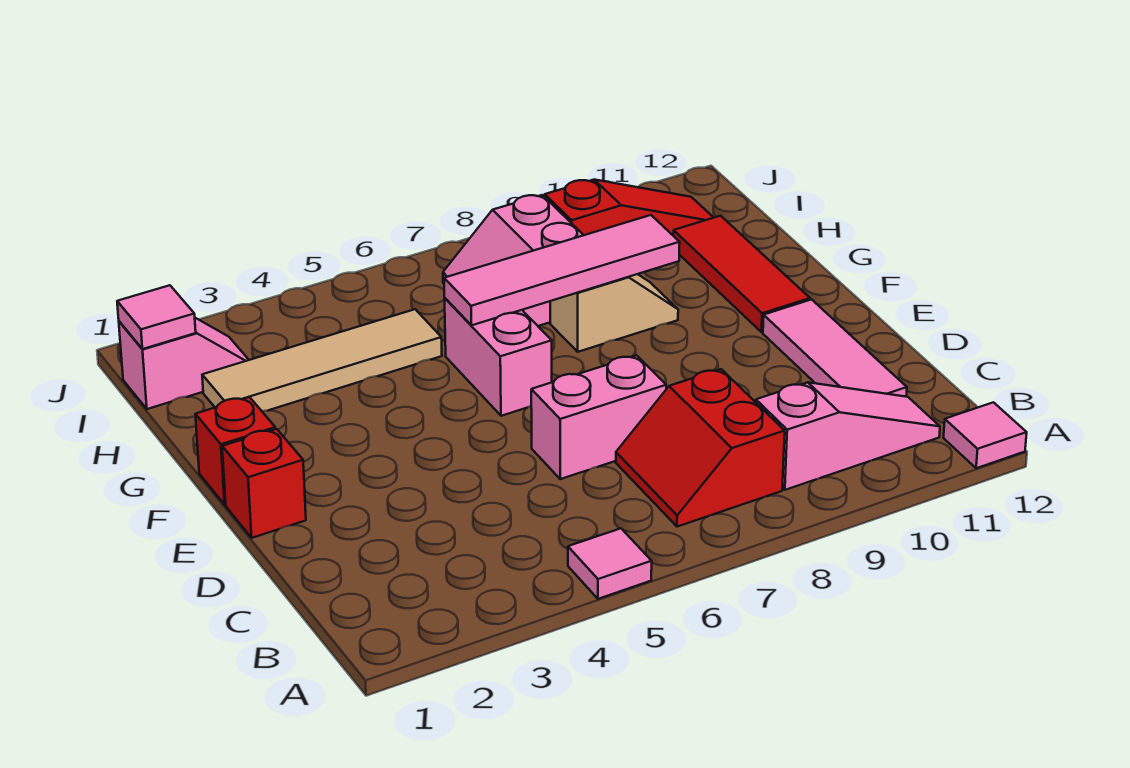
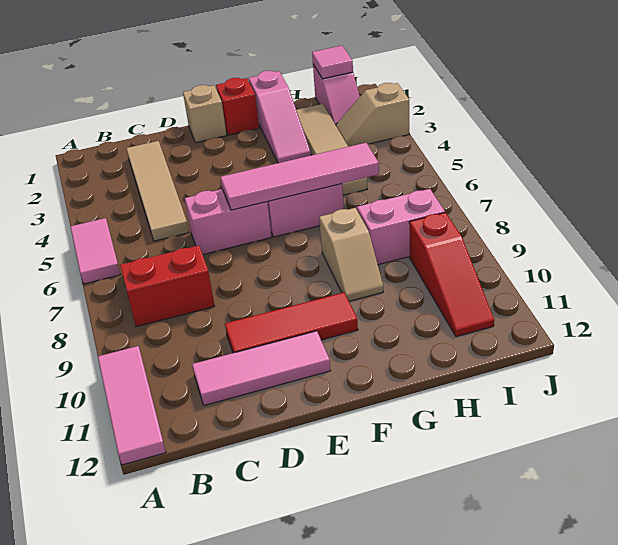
pink tile A5 level 1 -> pink tile A5:A6 level 1
pink tile A12 level 1 -> pink tile A10:A12 level 1
pink slope B9:B11 level 1 top 9 -> pink slope G1:G3 level 1 top 1
none -> tan tile C2:C5 level 1
pink brick D6:D7 level 1 -> pink brick D6:E6 level 1
red brick E1 level 1 -> tan brick E1 level 1
red tile F11:H11 level 1 -> red tile D10:F10 level 1
pink tile G6:G9 level 2 -> pink tile E6:H6 level 2
none -> tan slope I3:J3 level 1 top J

